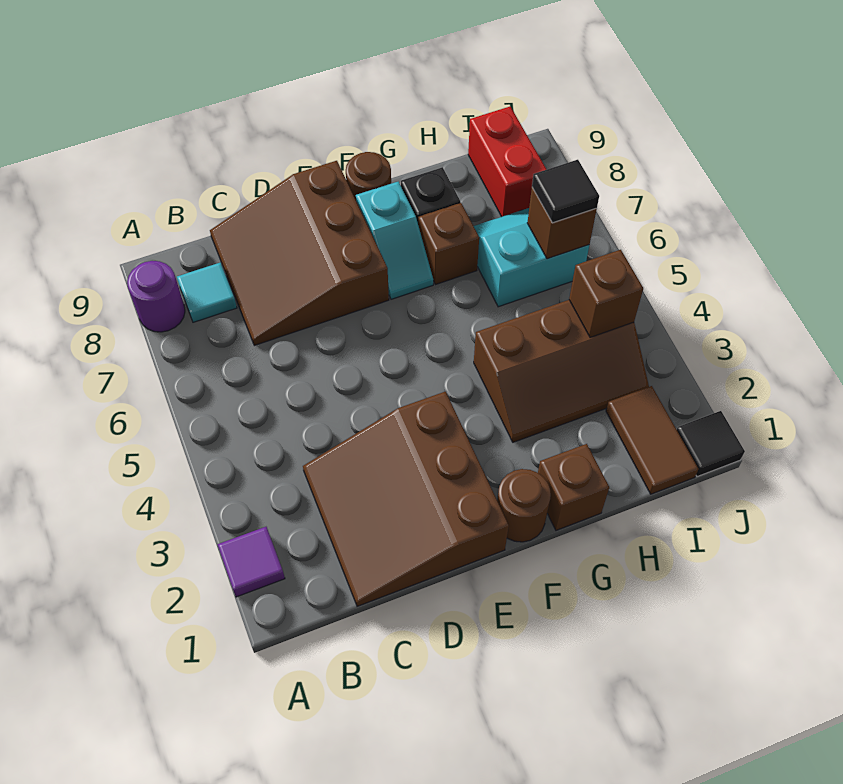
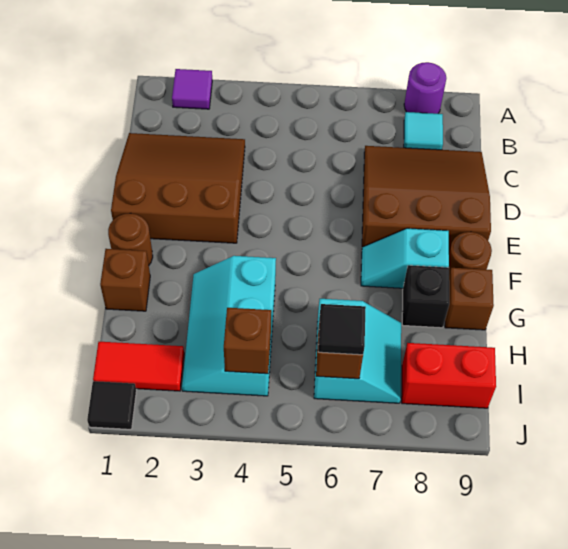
brown slope G3:I4 level 1 top 4 -> cyan slope G3:I4 level 1 top 4
brown brick G7 level 1 -> brown brick G9 level 1
brown tile I1:I2 level 1 -> red tile I1:I2 level 1

